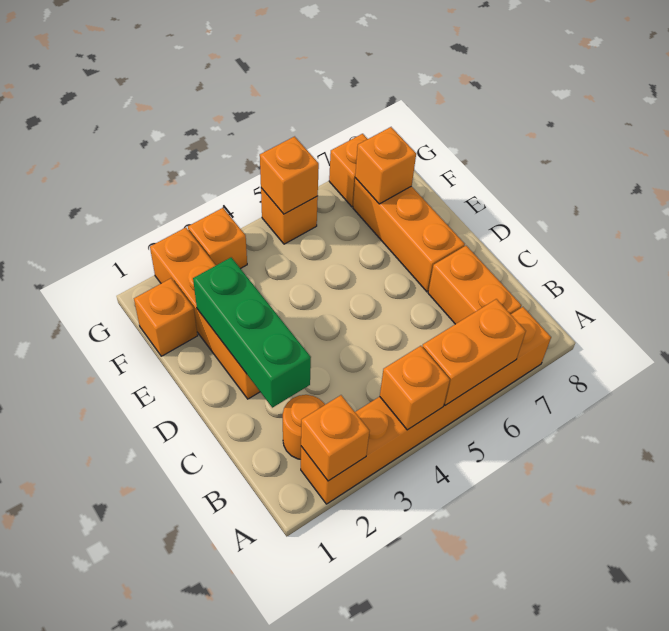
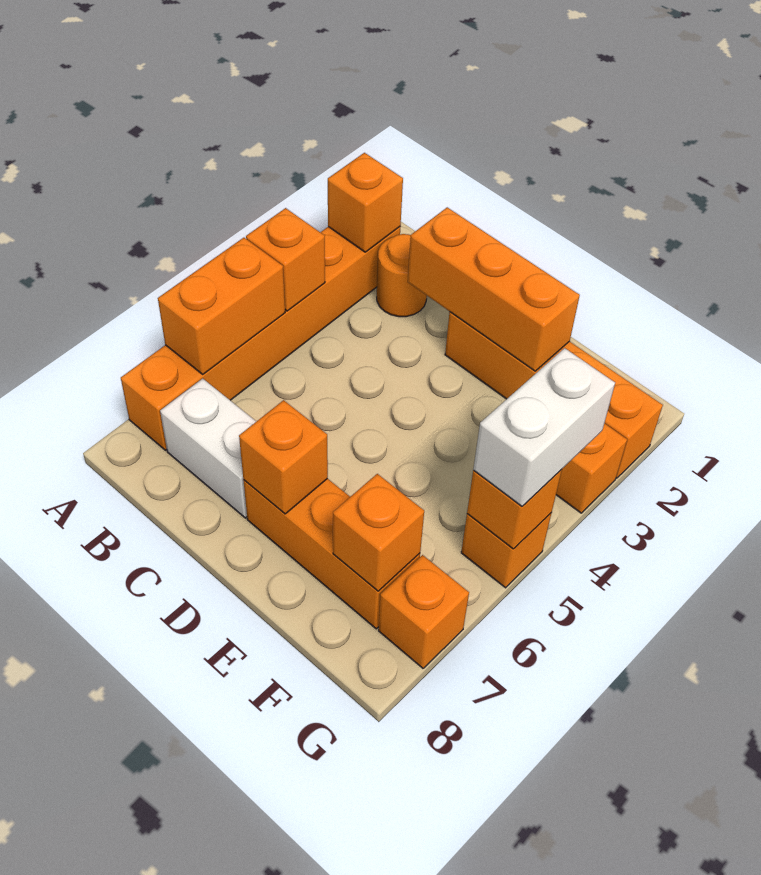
orange brick B7:C7 level 1 -> white brick B7:C7 level 1
green brick C2:E2 level 2 -> orange brick C2:E2 level 2
orange brick F1 level 1 -> orange brick D7 level 2
none -> white brick G4:G5 level 3

